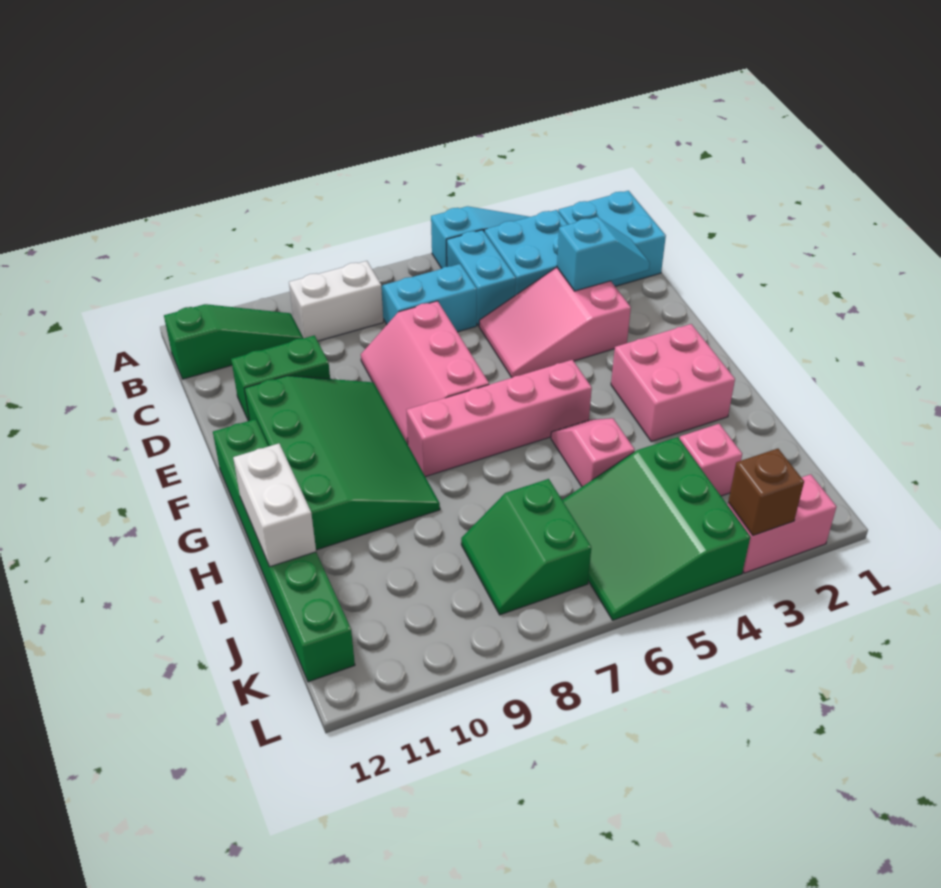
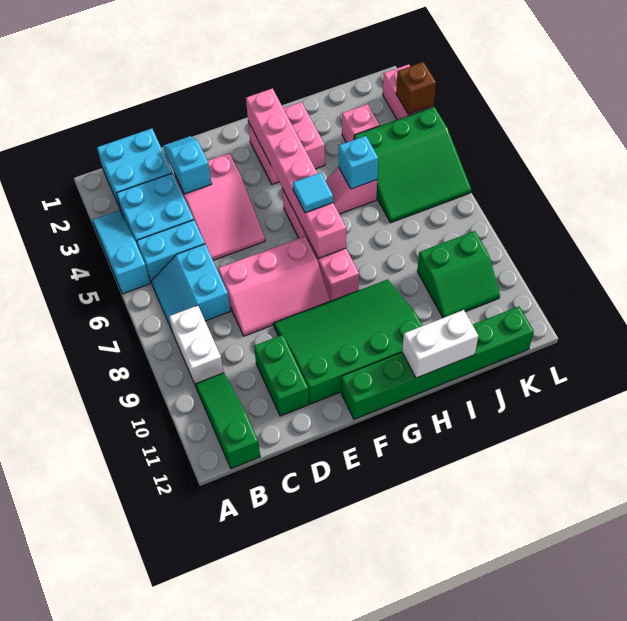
none -> pink brick G2:G7 level 2
none -> cyan tile G6 level 3
none -> cyan brick I5 level 2
green slope J7:K8 level 1 top 7 -> green slope J9:K10 level 1 top 9

